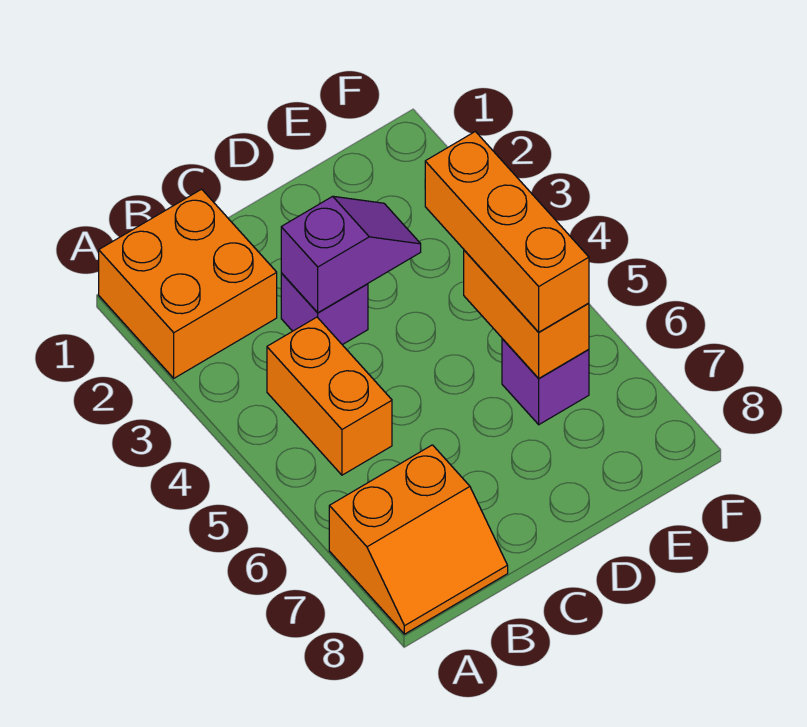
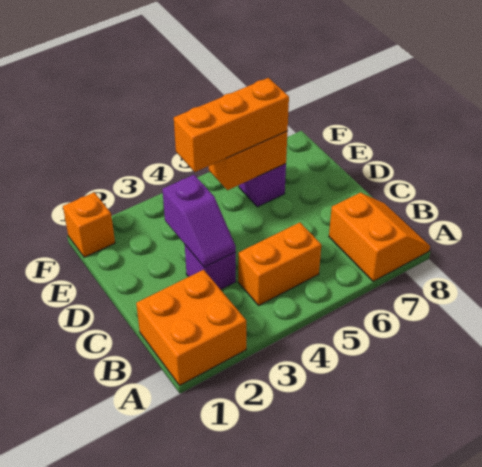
purple slope C3:D3 level 2 top C -> purple slope C3:D3 level 2 top D
none -> orange brick F1 level 1

